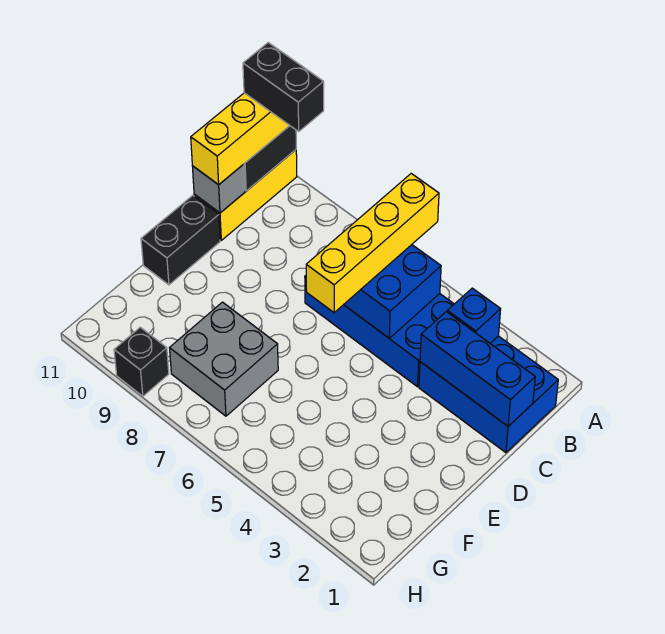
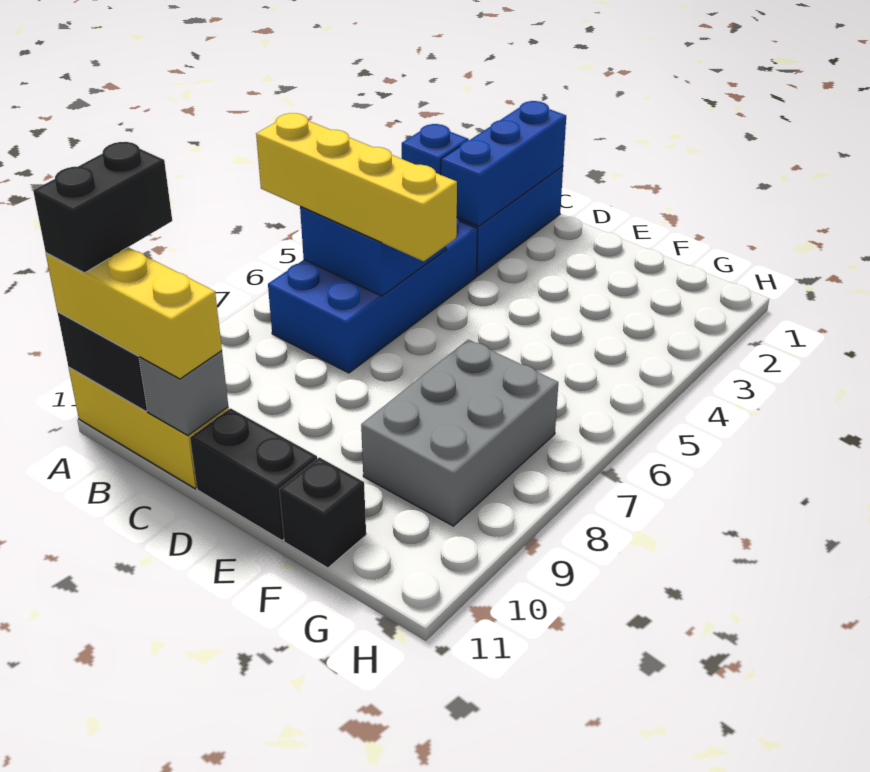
grey brick F7:G8 level 1 -> grey brick F7:G9 level 1
black brick H9 level 1 -> black brick F11 level 1

